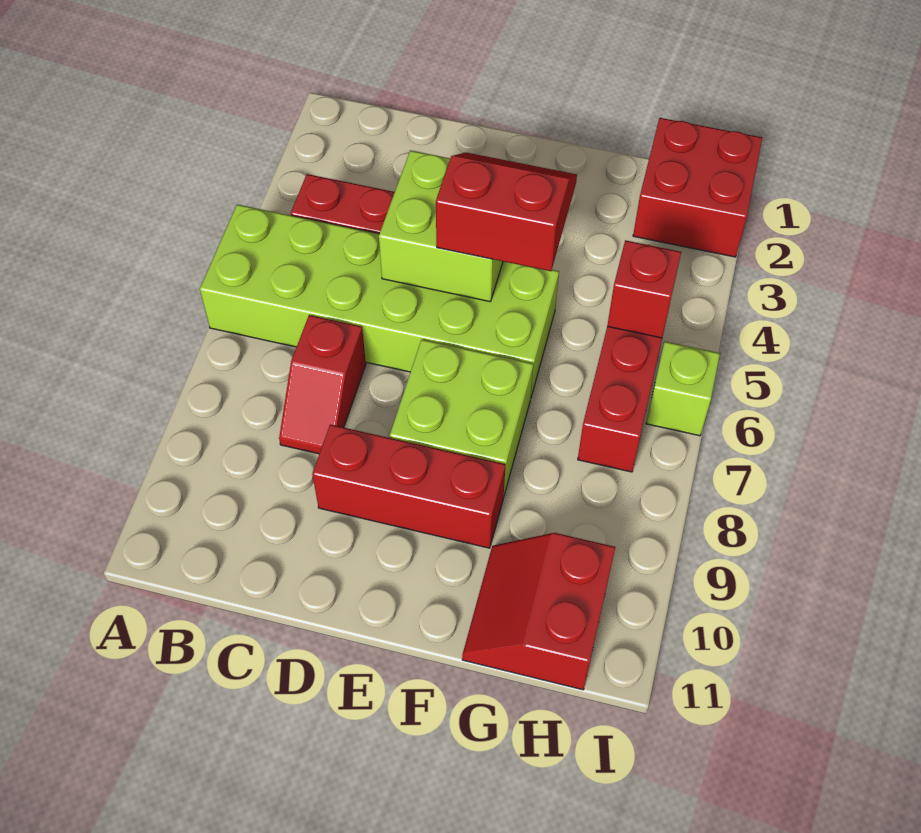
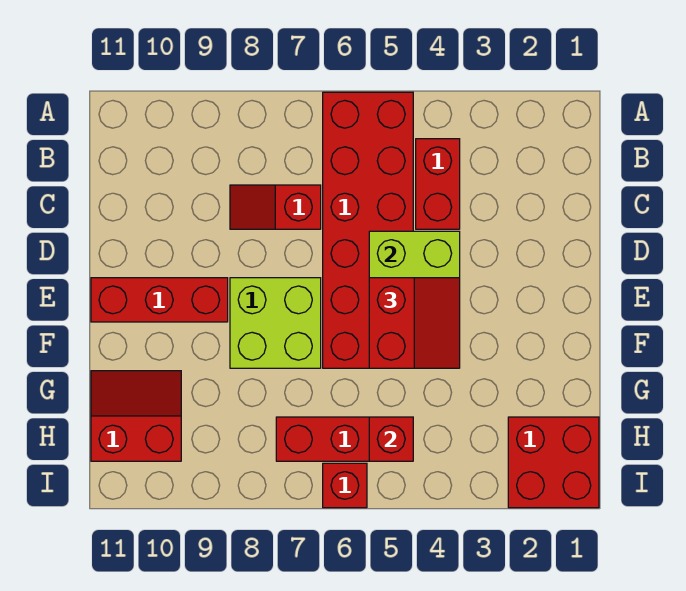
lime brick A5:F6 level 1 -> red brick A5:F6 level 1
red brick D9:F9 level 1 -> red brick E9:E11 level 1
lime brick I6 level 1 -> red brick I6 level 1

